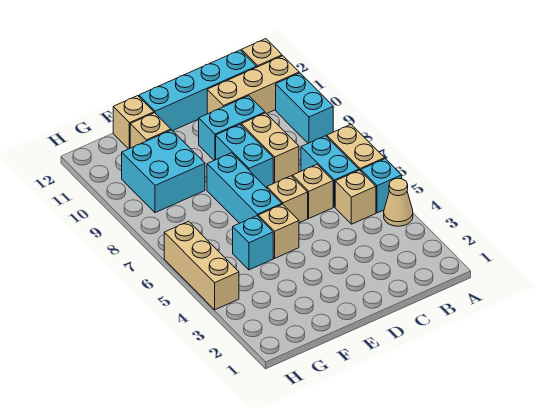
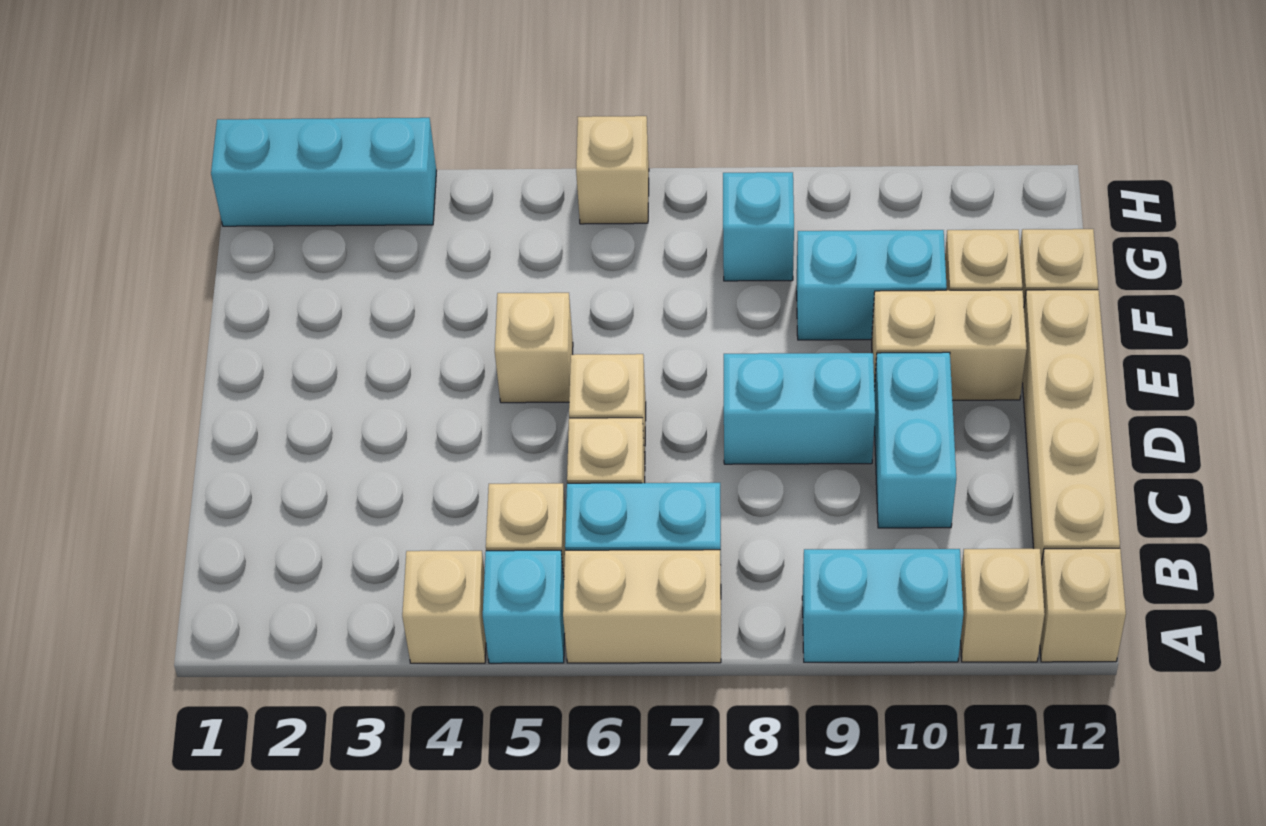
tan cone A4 level 1 -> tan brick A4 level 1
tan brick A11:C11 level 1 -> tan brick A11 level 1
cyan brick B12:E12 level 1 -> tan brick B12:E12 level 1
tan brick C8:C9 level 1 -> tan brick E10:E11 level 1
cyan brick E6:E8 level 1 -> cyan brick H1:H3 level 1
cyan brick F5 level 1 -> cyan brick G8 level 1
cyan brick F9:G10 level 1 -> cyan brick F9:F10 level 1
tan brick H4:H6 level 1 -> tan brick H6 level 1

